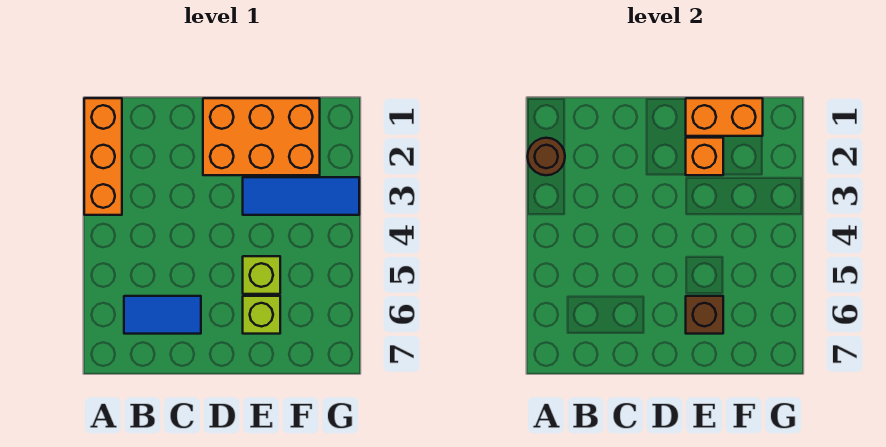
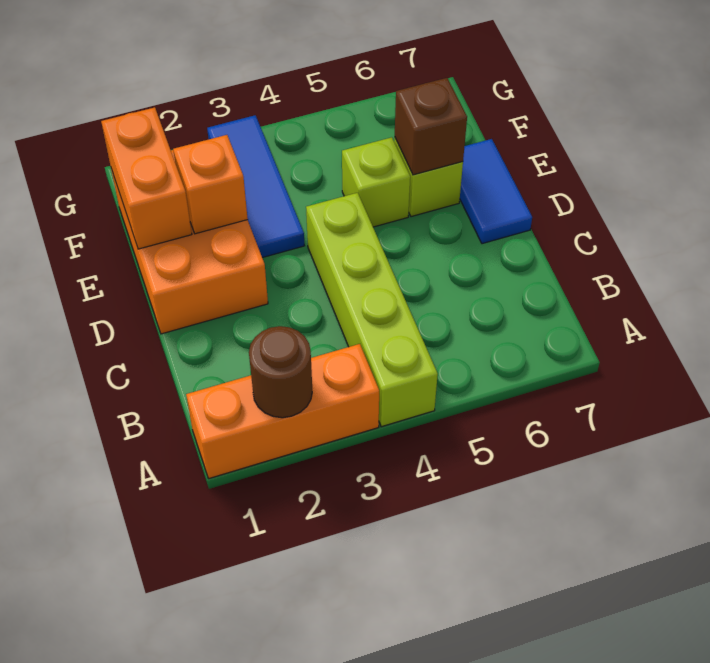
none -> lime brick A4:D4 level 1
blue tile B6:C6 level 1 -> blue tile D7:E7 level 1

